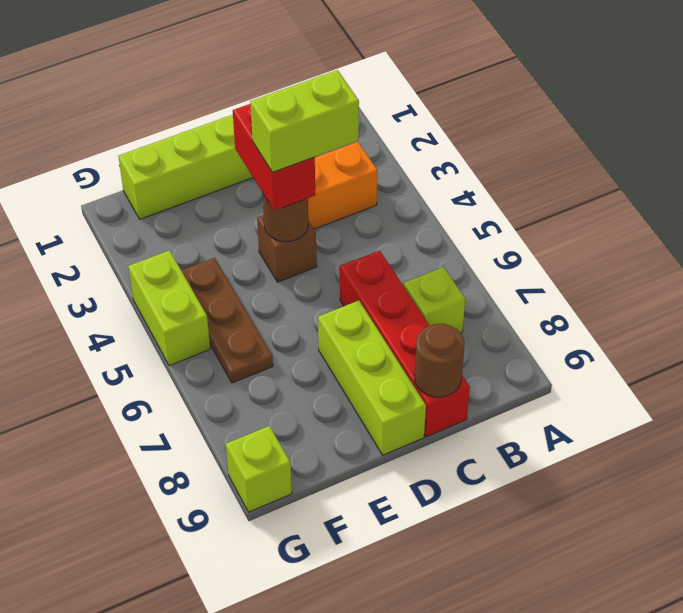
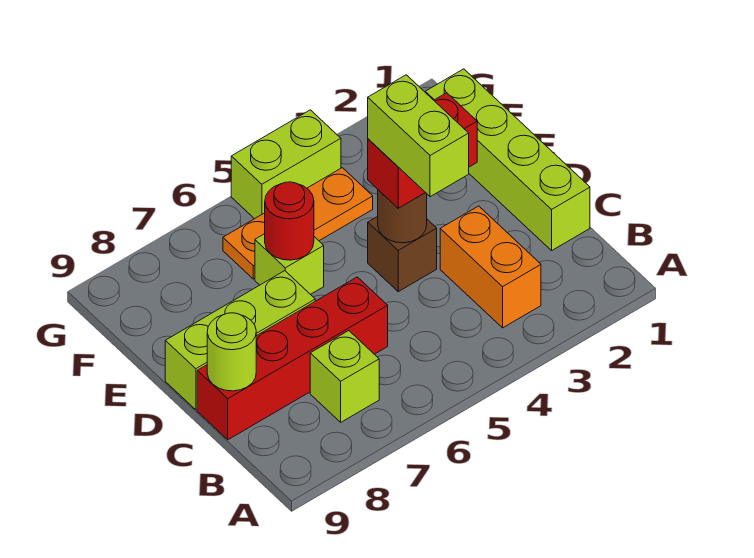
brown round brick C9 level 2 -> lime round brick C9 level 2
none -> red round brick E6 level 2
brown plate F4:F6 level 1 -> orange plate F4:F6 level 1
lime brick G9 level 1 -> lime brick E6 level 1

